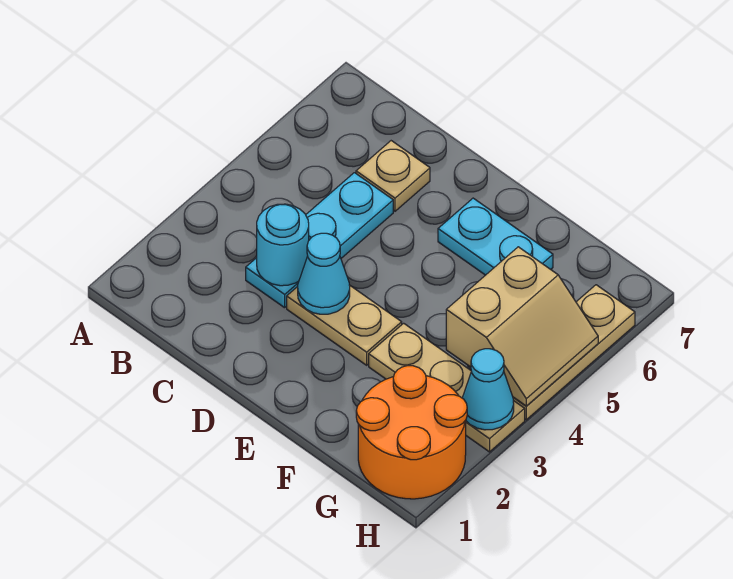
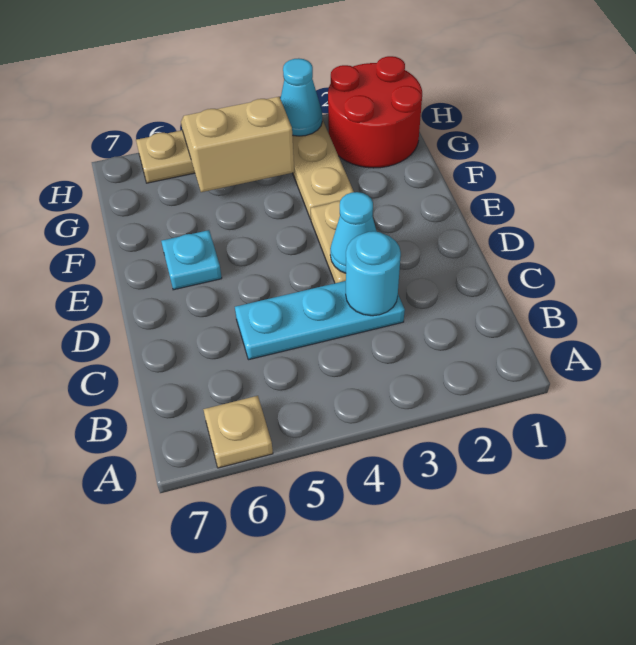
tan plate C6 level 1 -> tan plate A6 level 1
cyan plate E6:F6 level 1 -> cyan plate E6 level 1
orange round brick G1:H2 level 1 -> red round brick G1:H2 level 1

